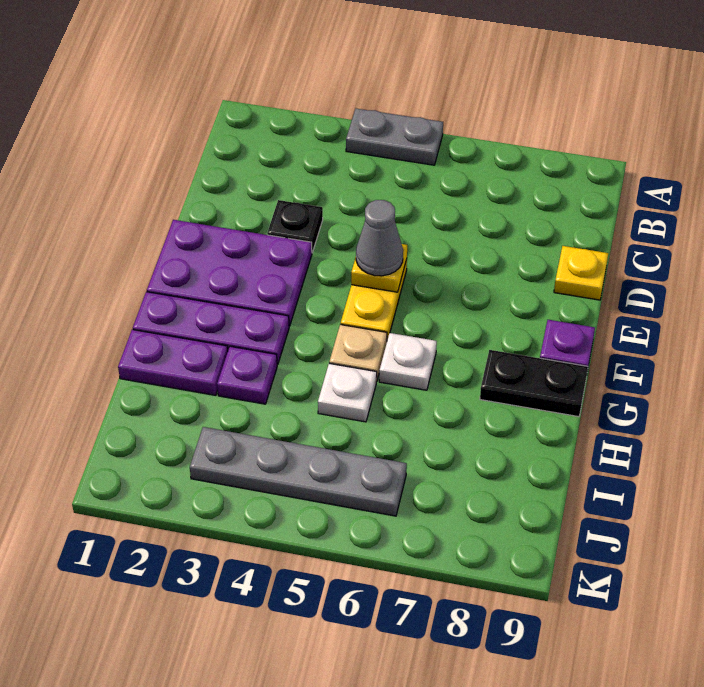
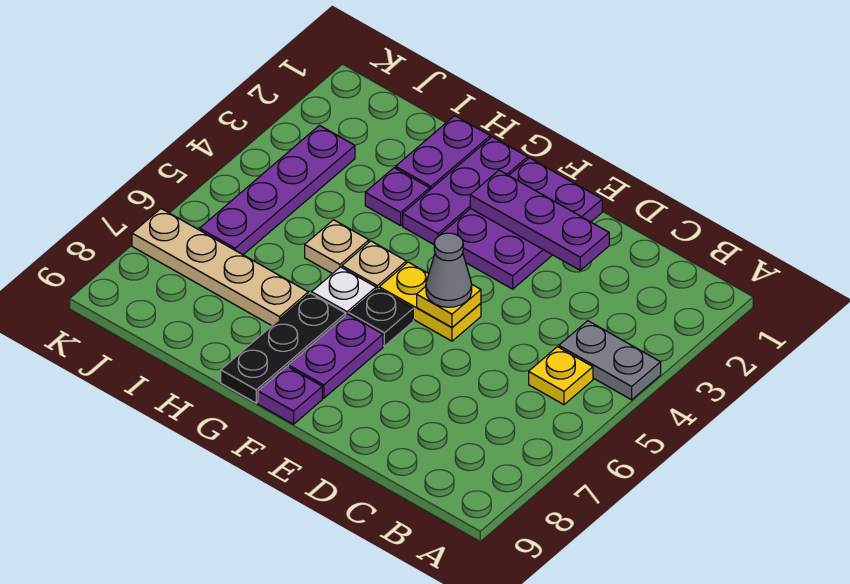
grey plate A4:A5 level 1 -> grey plate A4:B4 level 1
none -> purple plate D2:F2 level 2
black plate D3 level 1 -> black plate F6 level 1
yellow plate D9 level 1 -> yellow plate B5 level 1
none -> purple plate F7:F8 level 1
black plate G8:G9 level 1 -> black plate G7:G9 level 1
white plate H5 level 1 -> tan plate H5 level 1
none -> tan plate H7:K7 level 1
grey plate J3:J6 level 1 -> purple plate J3:J6 level 1

